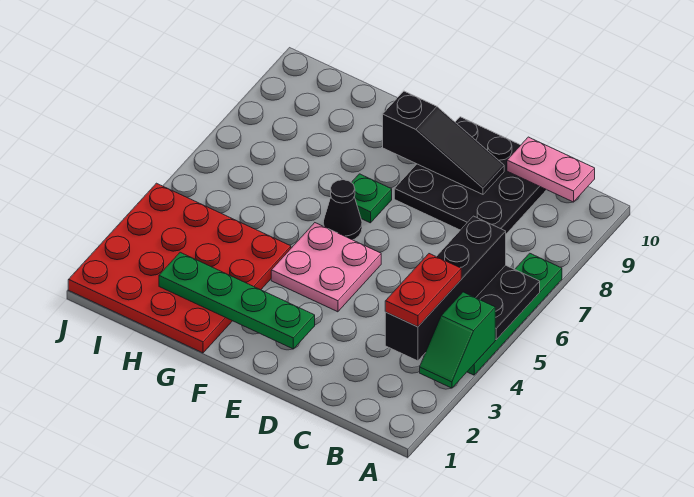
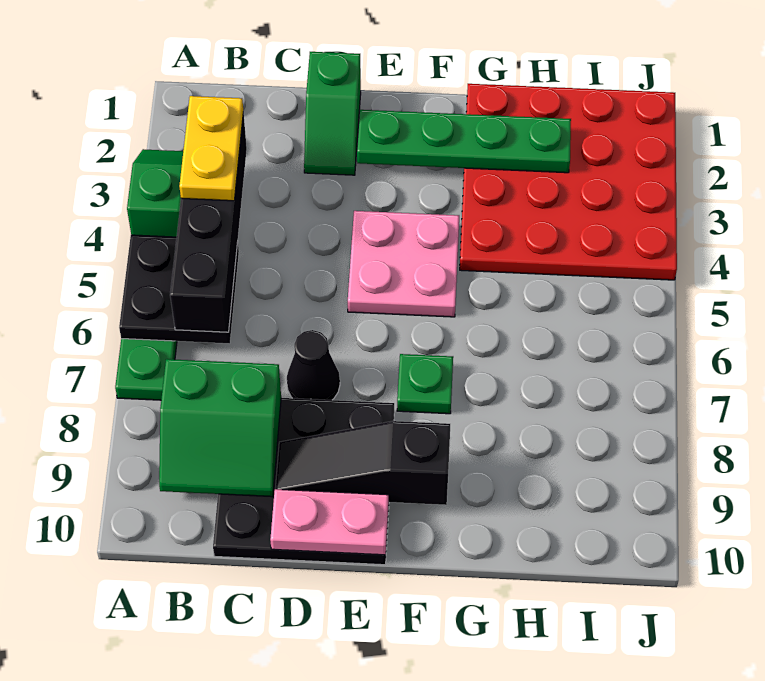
red plate B3:B4 level 4 -> yellow plate B3:B4 level 4
none -> green slope B8:C9 level 2 top 8
pink plate B10:C10 level 2 -> pink plate D10:E10 level 2
none -> green slope D1:D2 level 1 top 1
black cone F6 level 1 -> black cone D7 level 1

